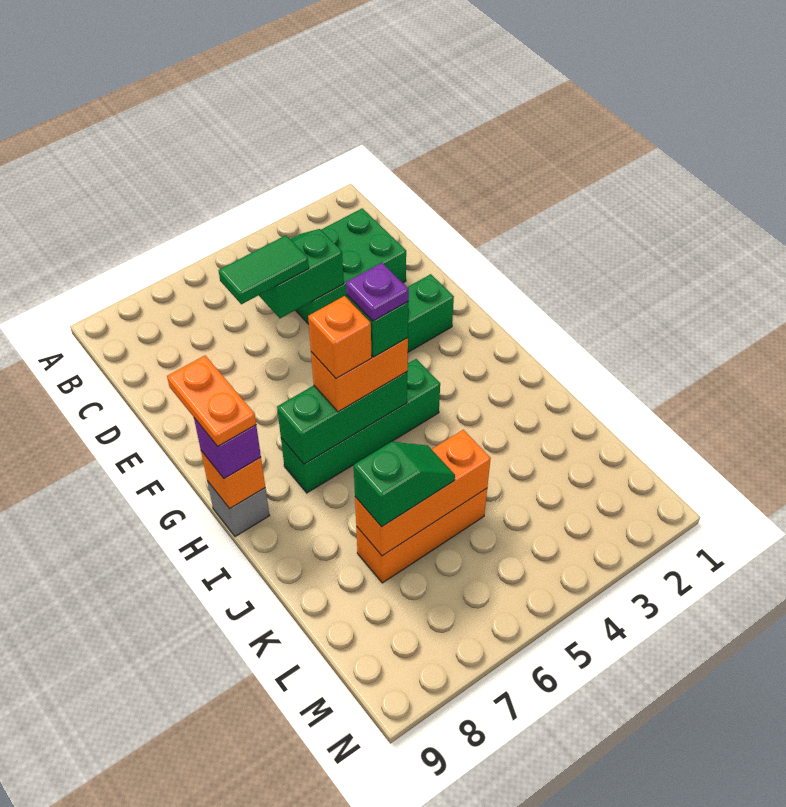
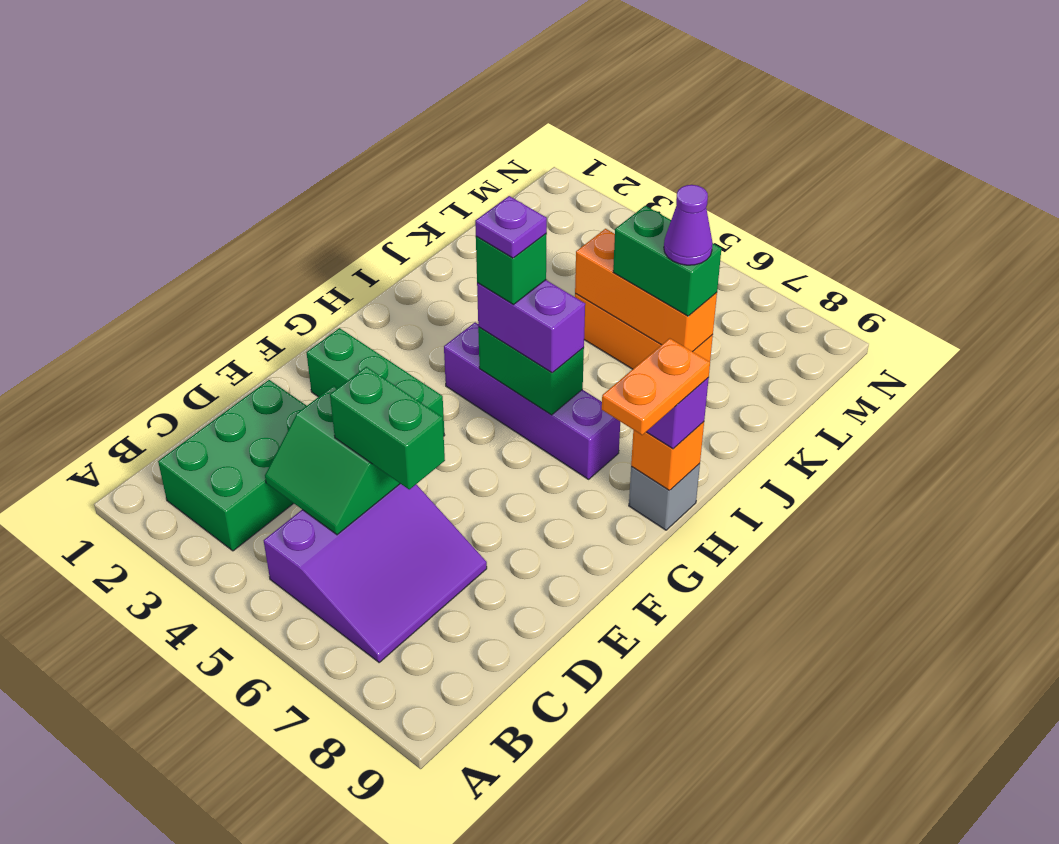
none -> purple slope B5:D7 level 1 top 5
green brick C2:D4 level 1 -> green brick B2:D3 level 1
green tile D5:D6 level 3 -> green brick D5:D6 level 3
green brick H4:H7 level 1 -> purple brick H4:H7 level 1
green brick H5:H7 level 2 -> green brick H5:H6 level 2
orange brick H5:H6 level 3 -> purple brick H5:H6 level 3
orange brick H6 level 4 -> none
green slope K6:K7 level 3 top 7 -> green brick K6:K7 level 3
none -> purple cone K7 level 4

